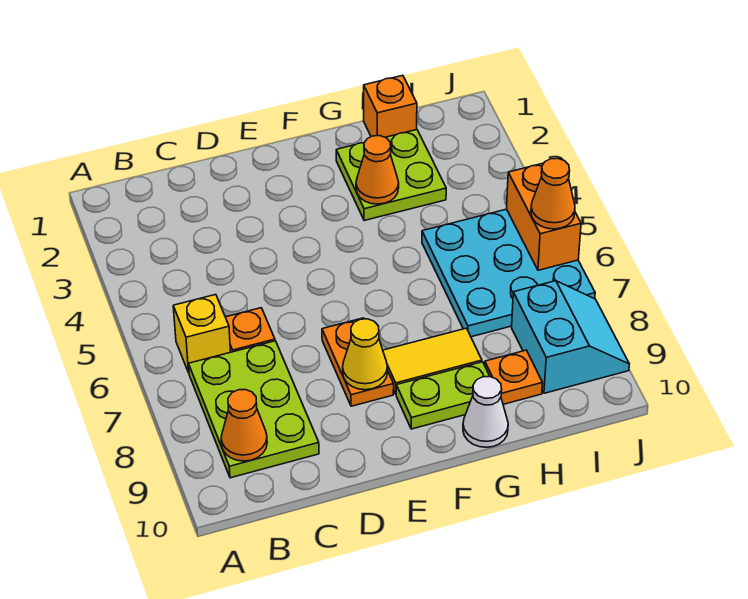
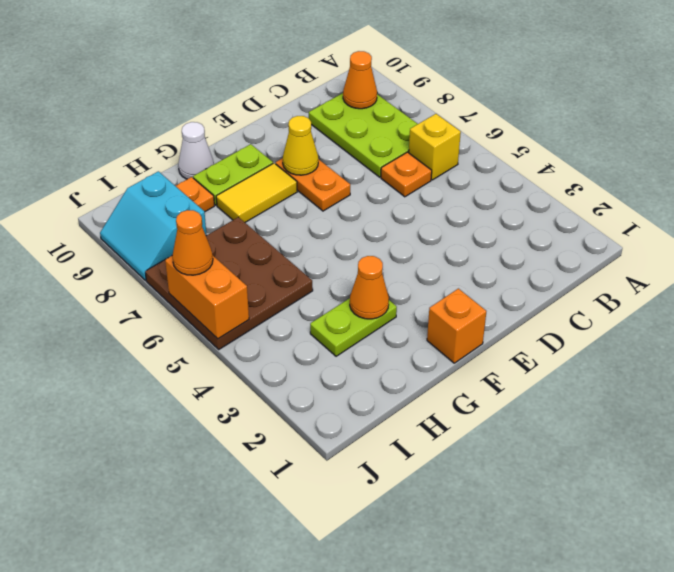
lime plate G2:H3 level 1 -> lime plate G3:H3 level 1
orange brick H1 level 1 -> orange brick F1 level 1
cyan plate H5:J7 level 1 -> brown plate H5:J7 level 1

